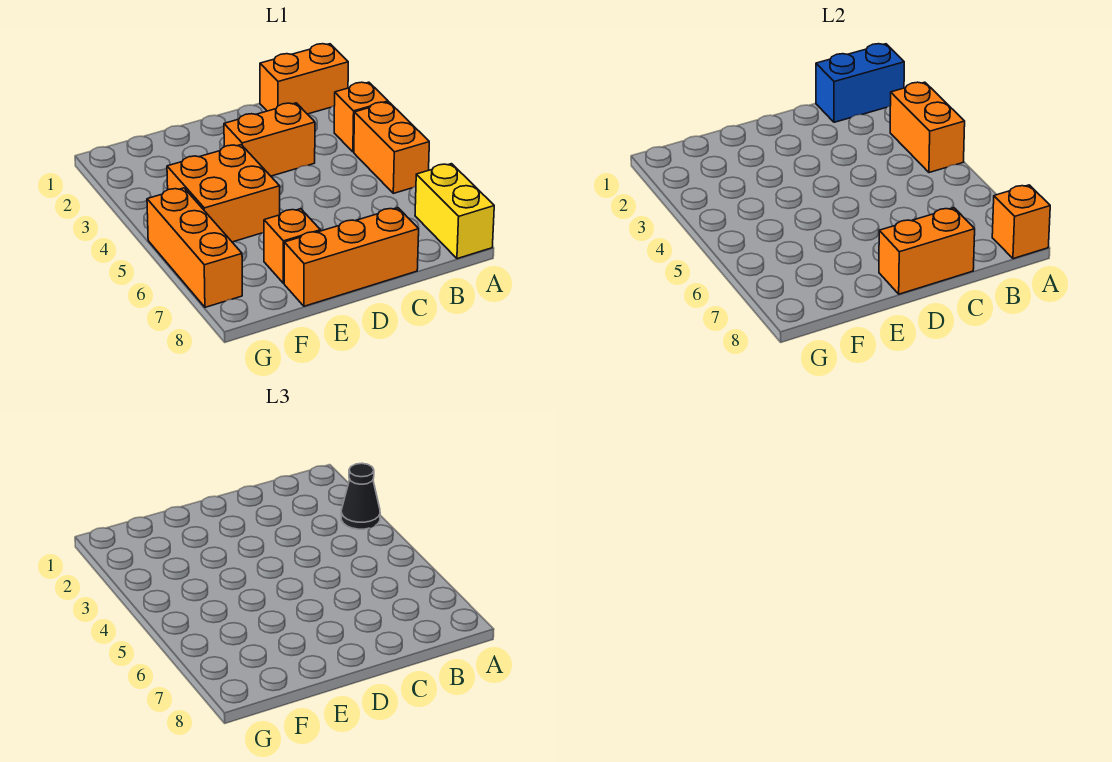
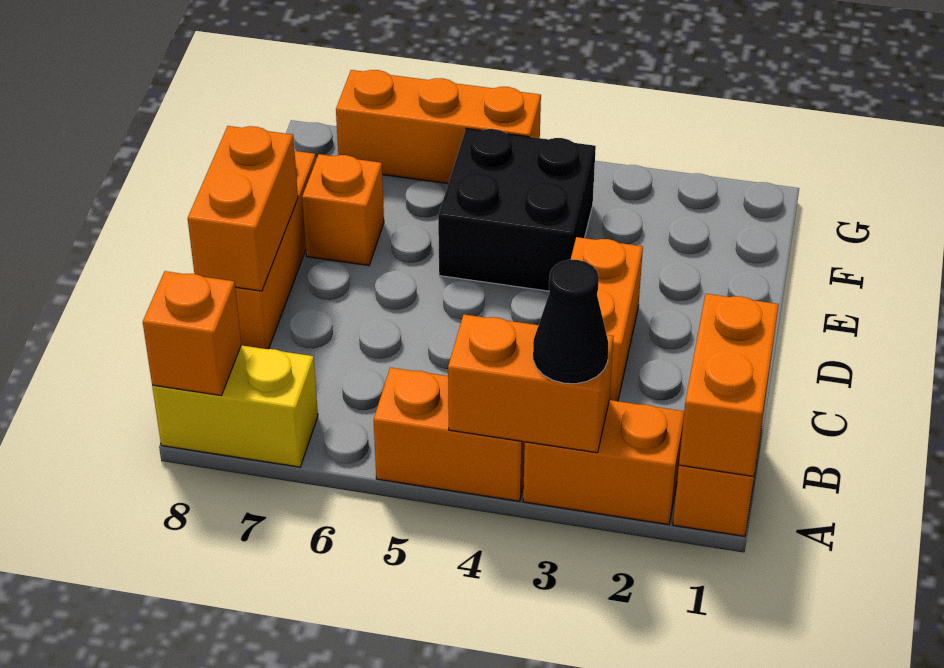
blue brick A1:B1 level 2 -> orange brick A1:B1 level 2
orange brick A3 level 1 -> orange brick A2:A3 level 1
orange brick E4:F5 level 1 -> black brick E4:F5 level 1

